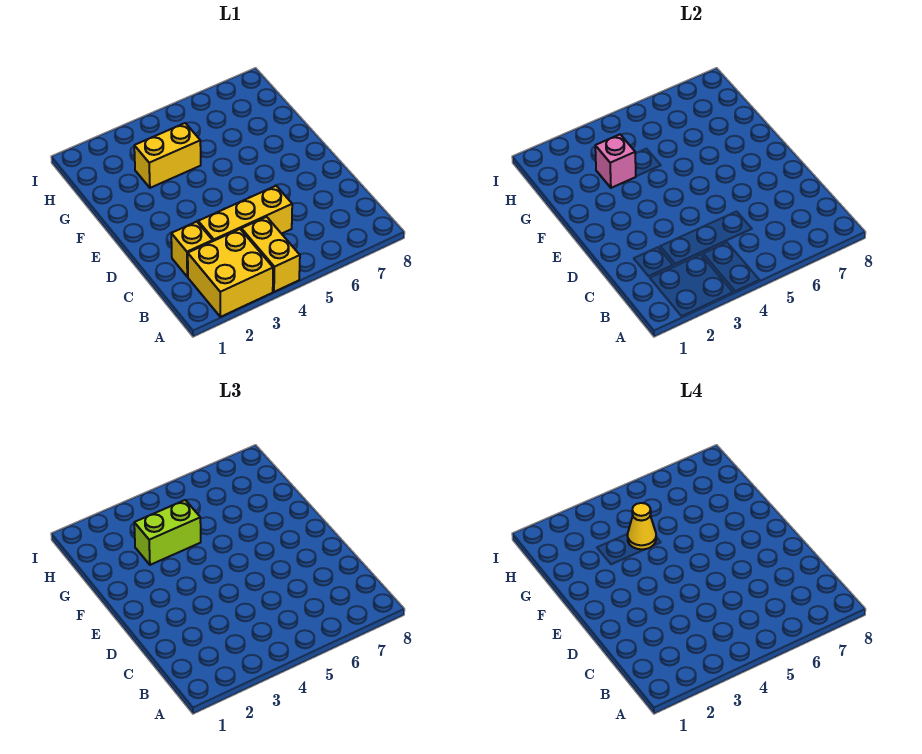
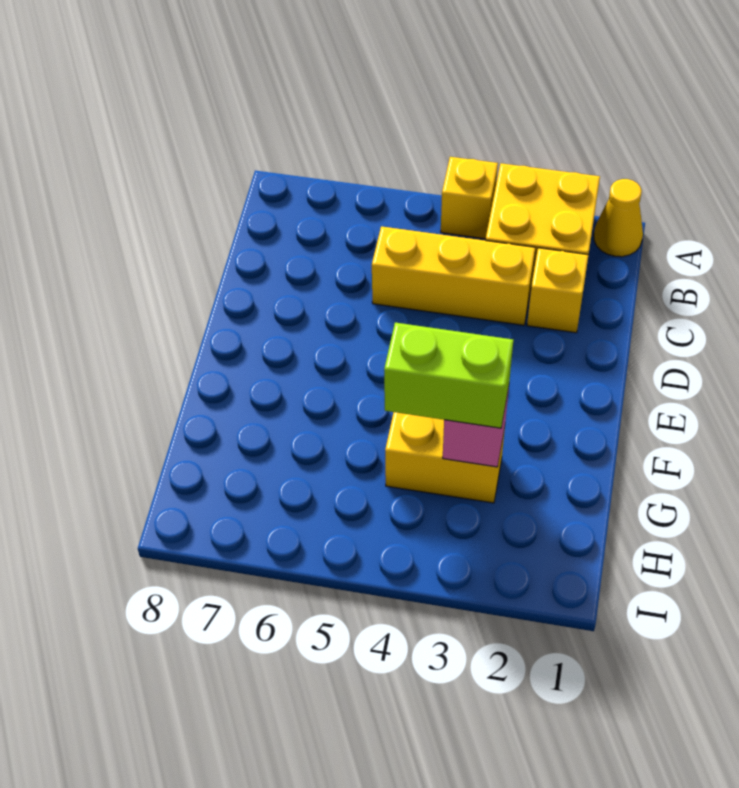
yellow brick A4:B4 level 1 -> yellow brick A4 level 1
yellow cone G4 level 4 -> yellow cone A1 level 1

